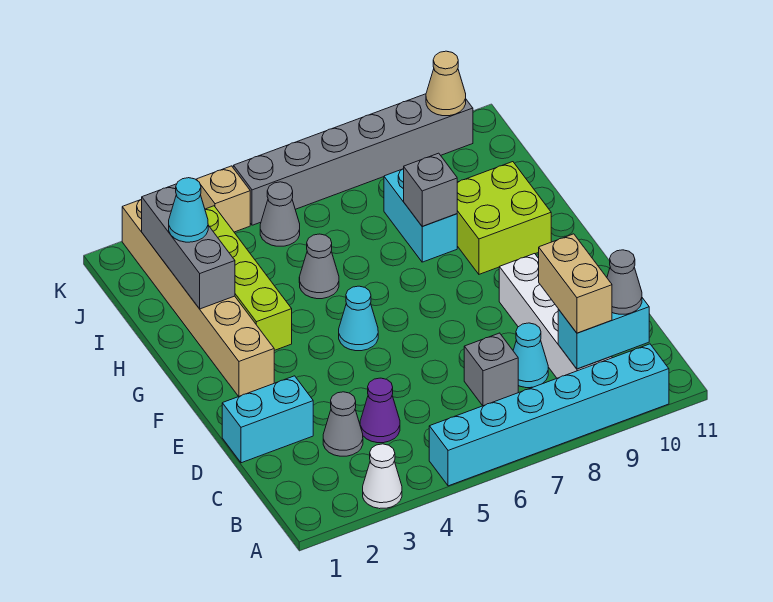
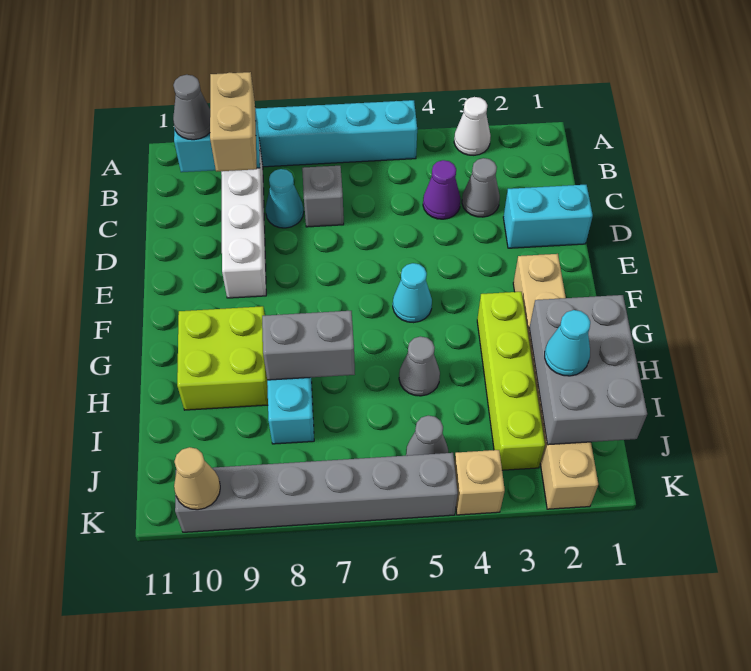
grey brick H2:J2 level 2 -> grey brick H1:J2 level 2
grey brick H8 level 2 -> grey brick H7:H8 level 2

